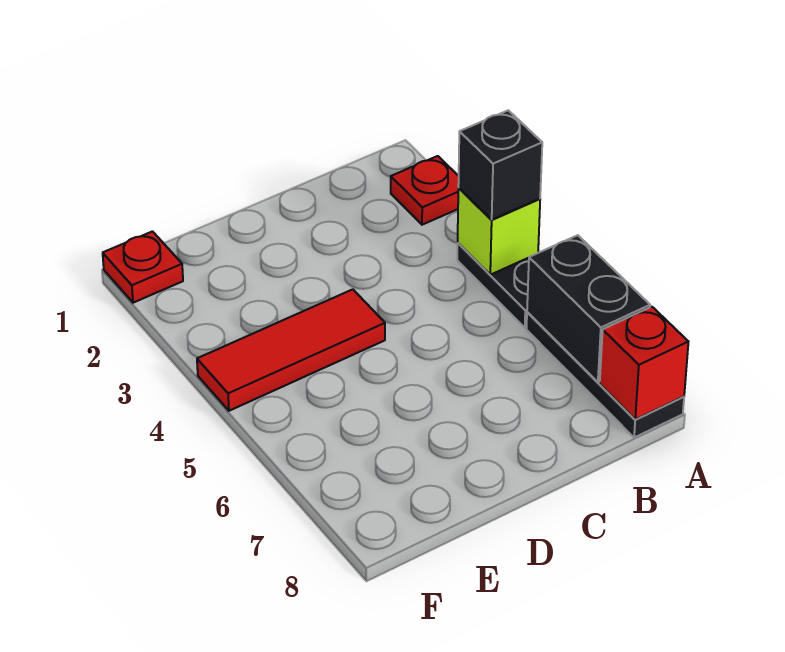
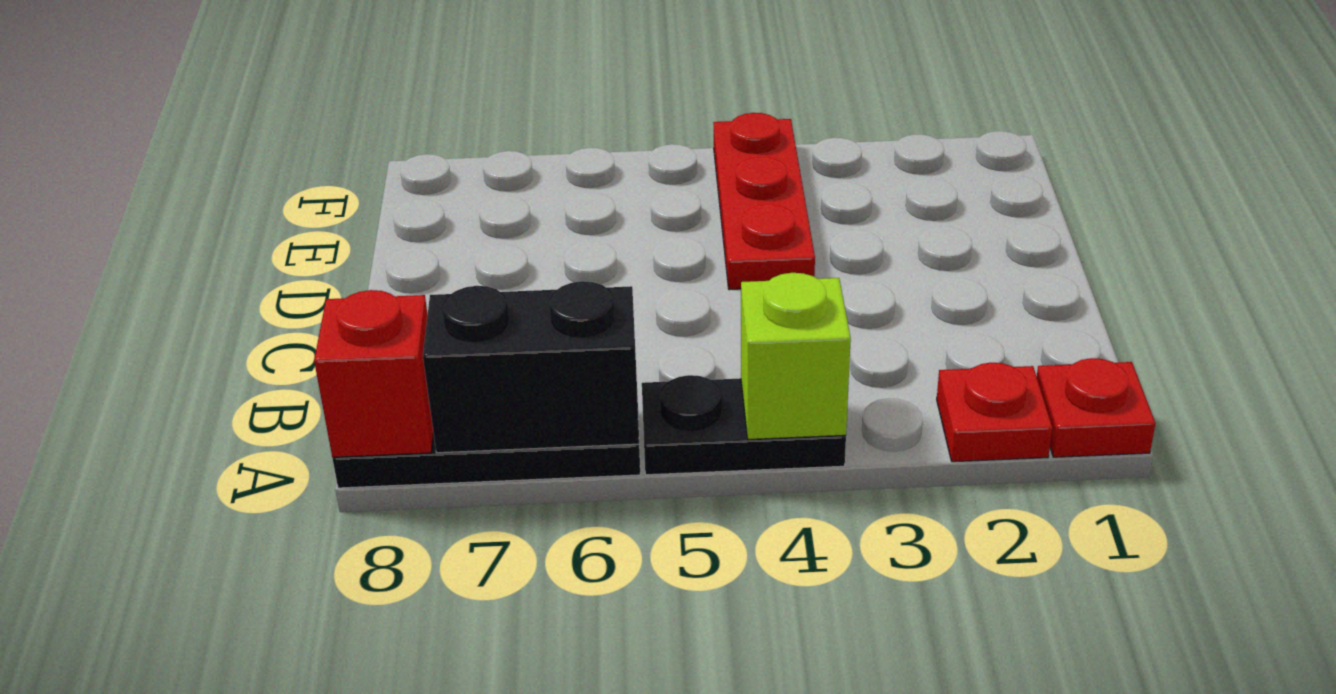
black brick A4 level 3 -> none
red tile D4:F4 level 1 -> red plate D4:F4 level 1
red plate F1 level 1 -> red plate A1 level 1

